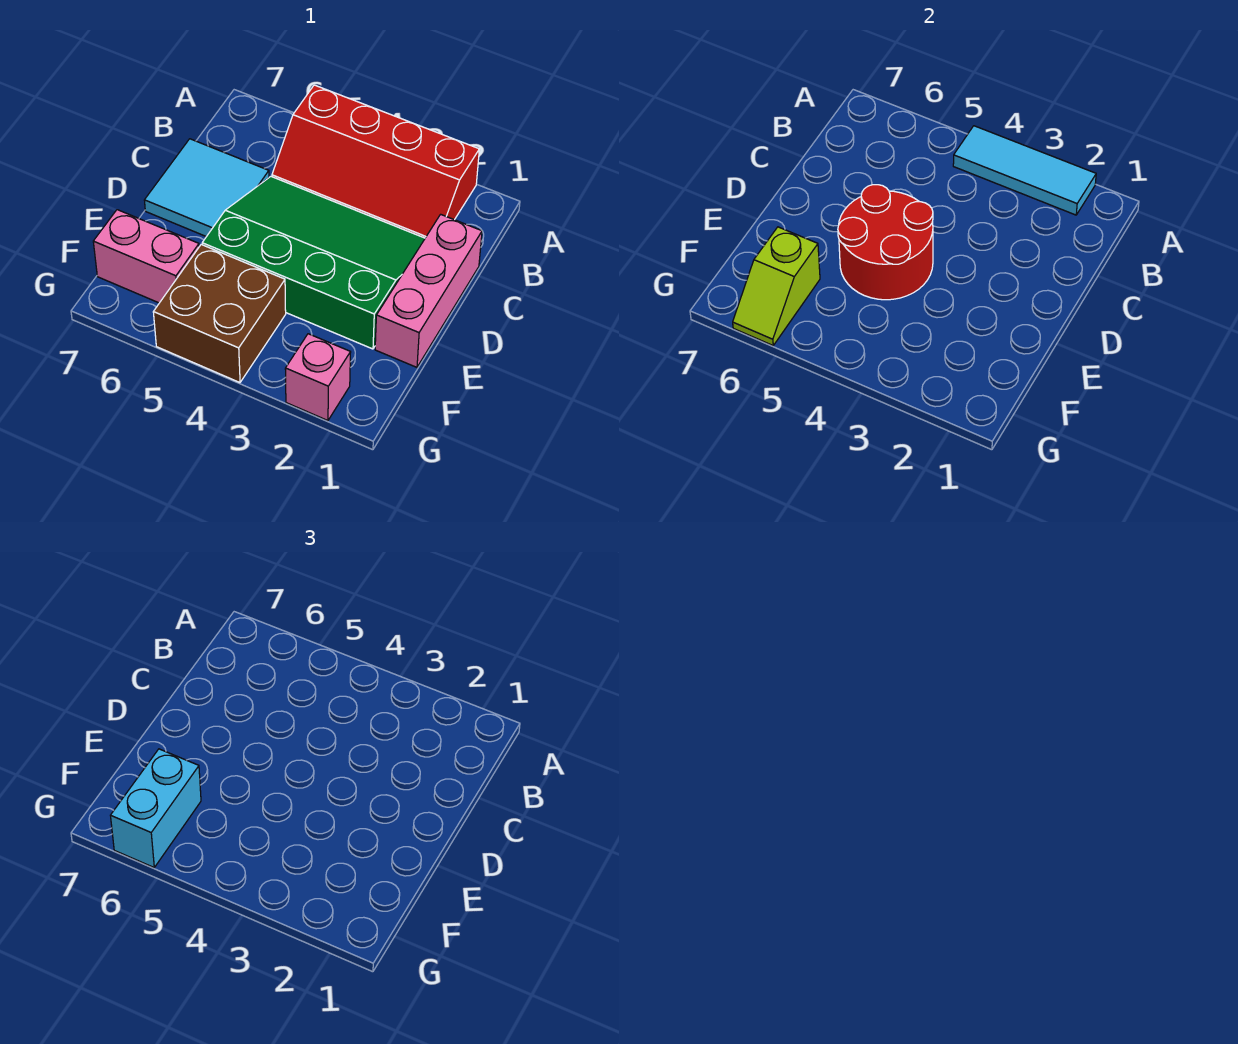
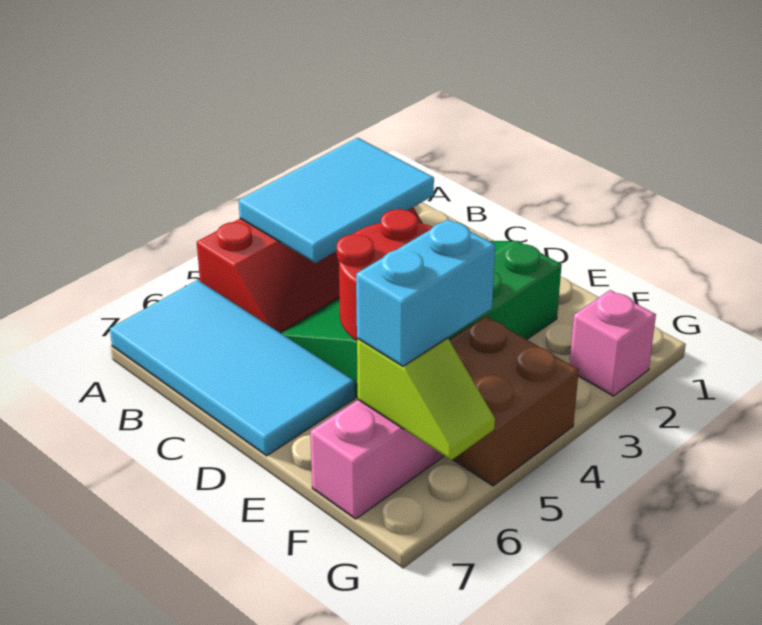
cyan tile A2:A4 level 2 -> cyan tile A2:B4 level 2
pink brick C1:E1 level 1 -> none
cyan tile C6:D7 level 1 -> cyan tile A6:D7 level 1
cyan brick F6:G6 level 3 -> cyan brick F5:F6 level 3

